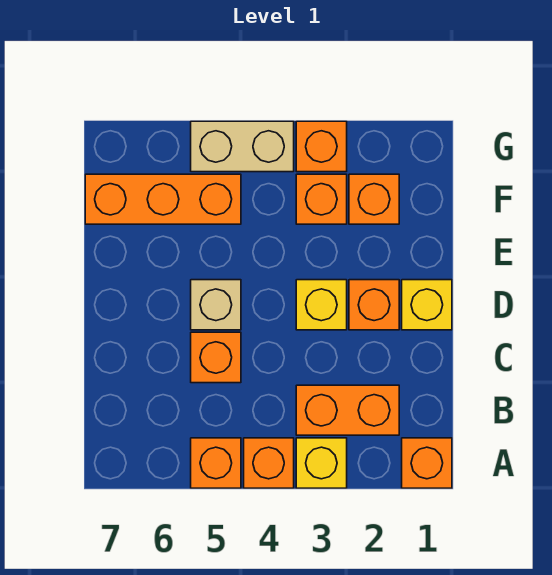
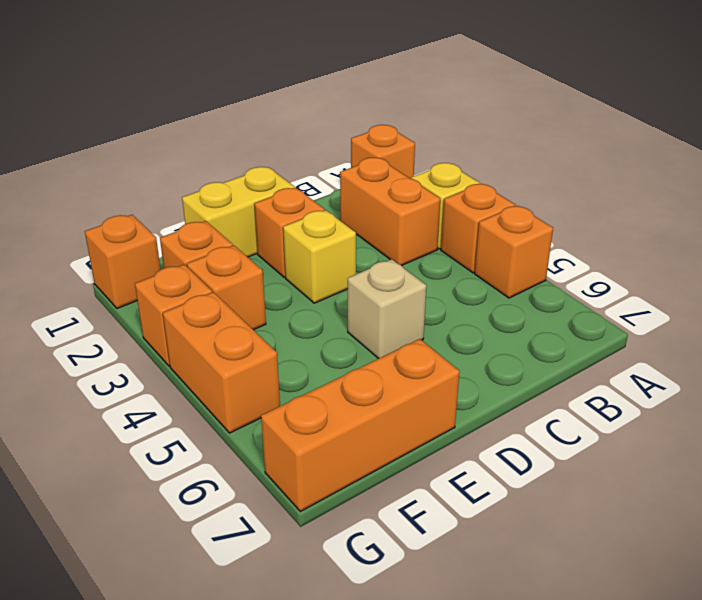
orange brick C5 level 1 -> orange brick G1 level 1
yellow brick D1 level 1 -> yellow brick D1:E1 level 1
orange brick F5:F7 level 1 -> orange brick E7:G7 level 1
tan brick G4:G5 level 1 -> orange brick G4:G5 level 1

